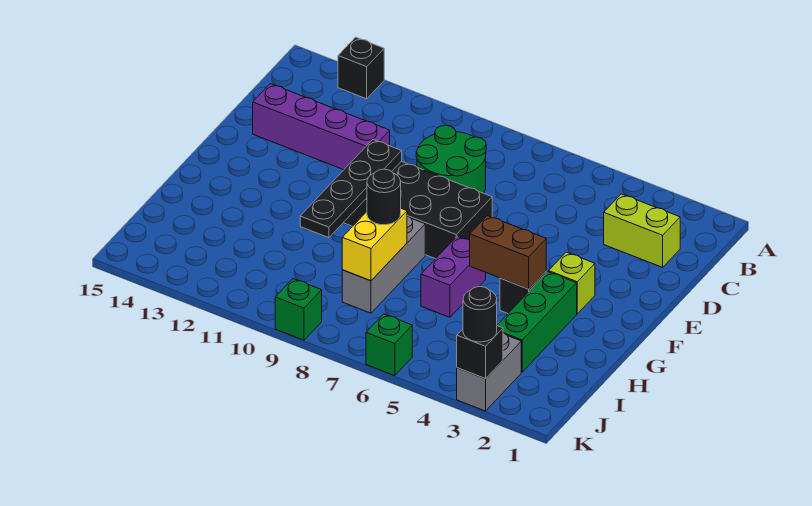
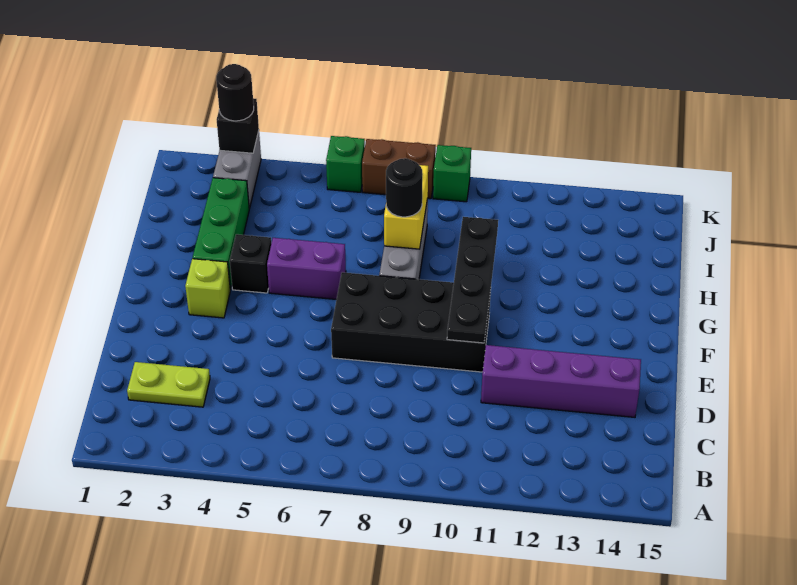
black brick A13 level 1 -> none
lime brick C2:C3 level 1 -> lime plate C2:C3 level 1
green round brick C8:D9 level 1 -> none
brown brick G4:G5 level 2 -> brown brick K7:K8 level 1
purple brick G6:H6 level 1 -> purple brick G5:G6 level 1

